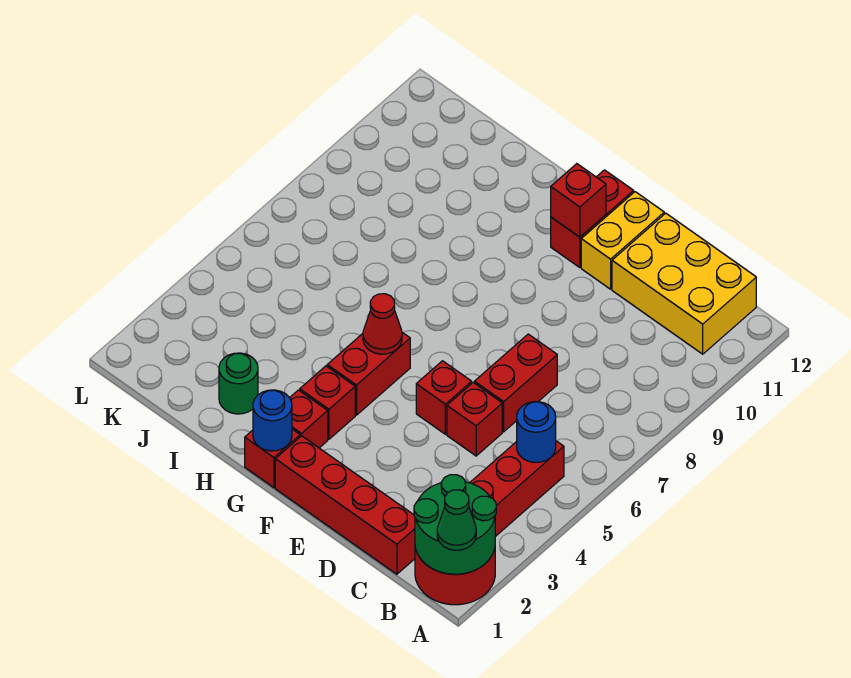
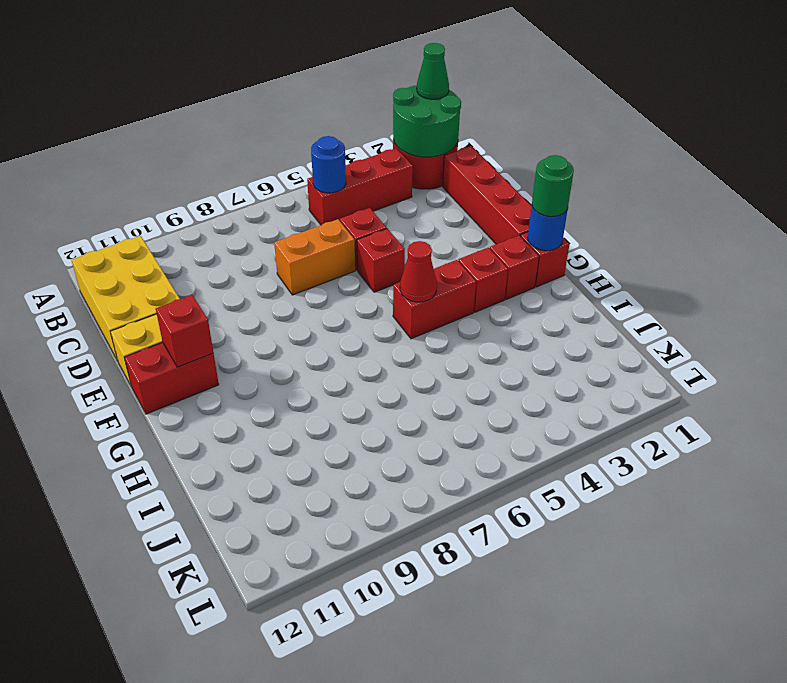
red brick D6:D7 level 1 -> orange brick D6:D7 level 1
green round brick I2 level 1 -> green round brick G1 level 3

